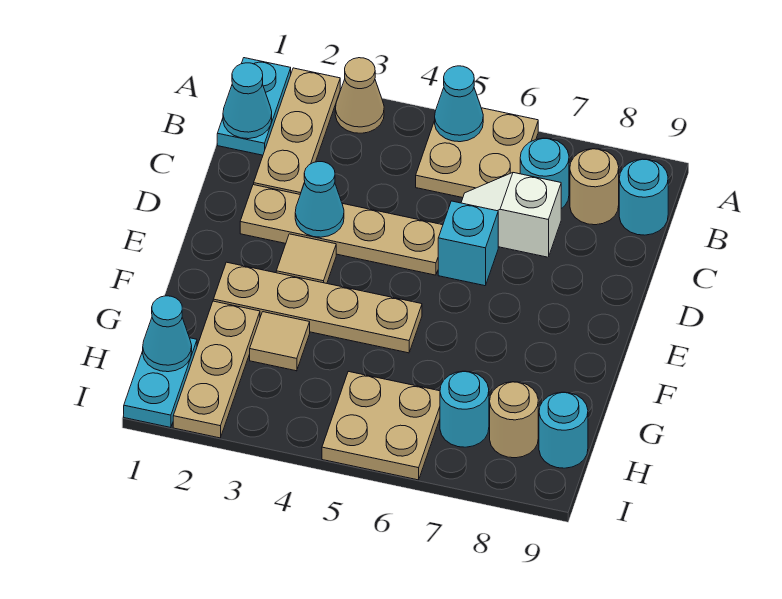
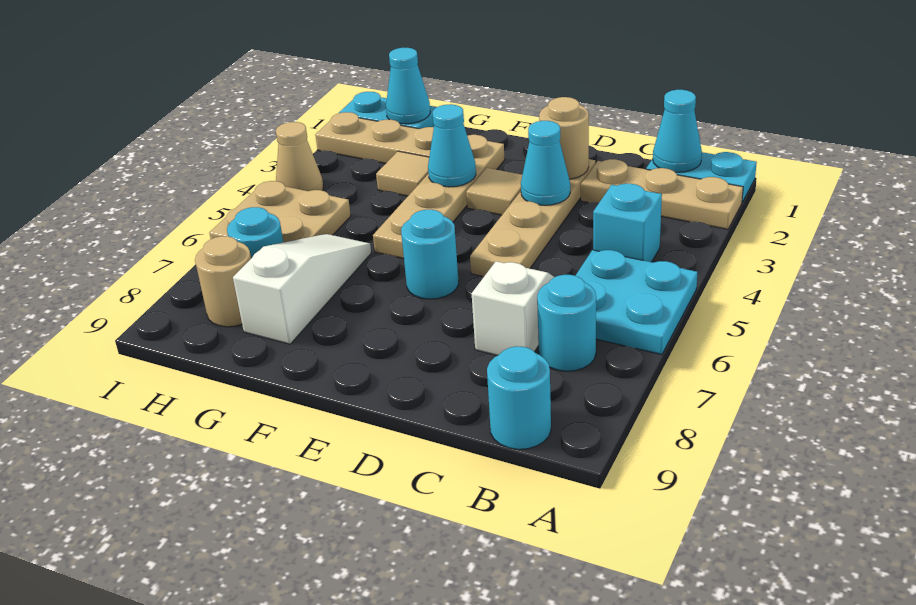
tan cone A3 level 1 -> tan cone I4 level 1
tan plate A5:B6 level 1 -> cyan plate A5:B6 level 1
cyan cone A5 level 2 -> cyan cone F3 level 2
tan round brick B8 level 1 -> tan round brick D2 level 2
cyan brick D6 level 1 -> cyan brick B4 level 1
none -> white slope G6:G8 level 1 top 8
cyan round brick H9 level 1 -> cyan round brick E6 level 1

